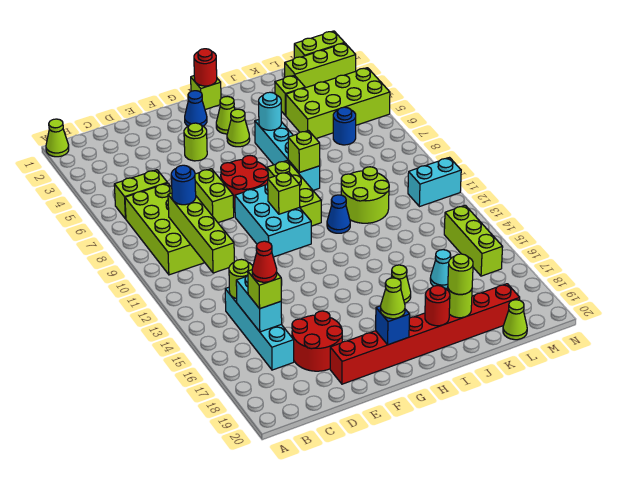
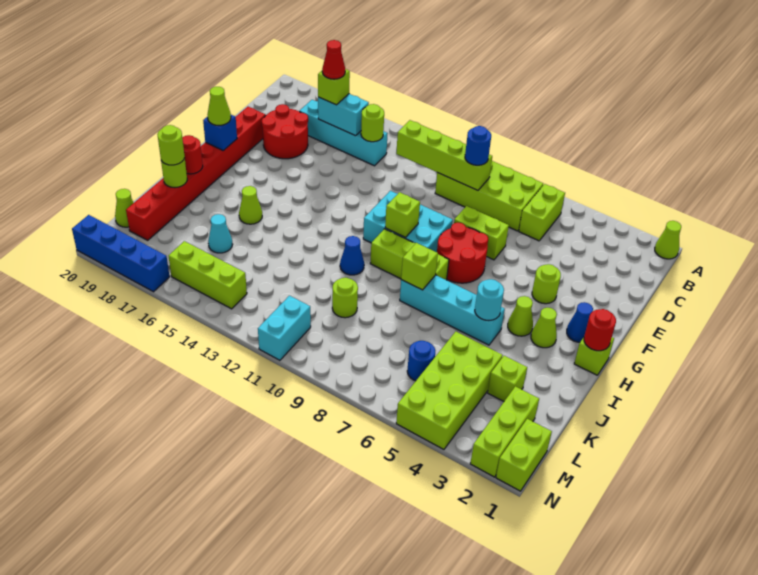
lime round brick J10:K11 level 1 -> lime round brick K10 level 1
none -> blue brick N17:N20 level 1

